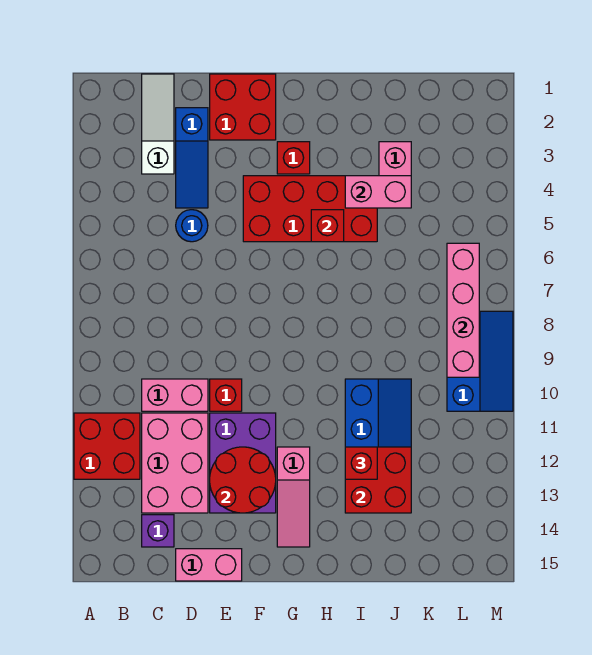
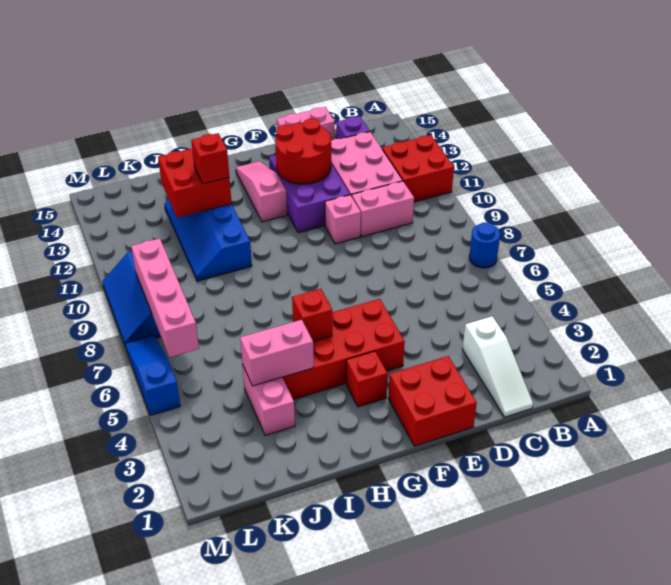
blue slope D2:D4 level 1 top 2 -> blue slope M5:M7 level 1 top 5
blue round brick D5 level 1 -> blue round brick A7 level 1
red brick E10 level 1 -> pink brick E10 level 1

